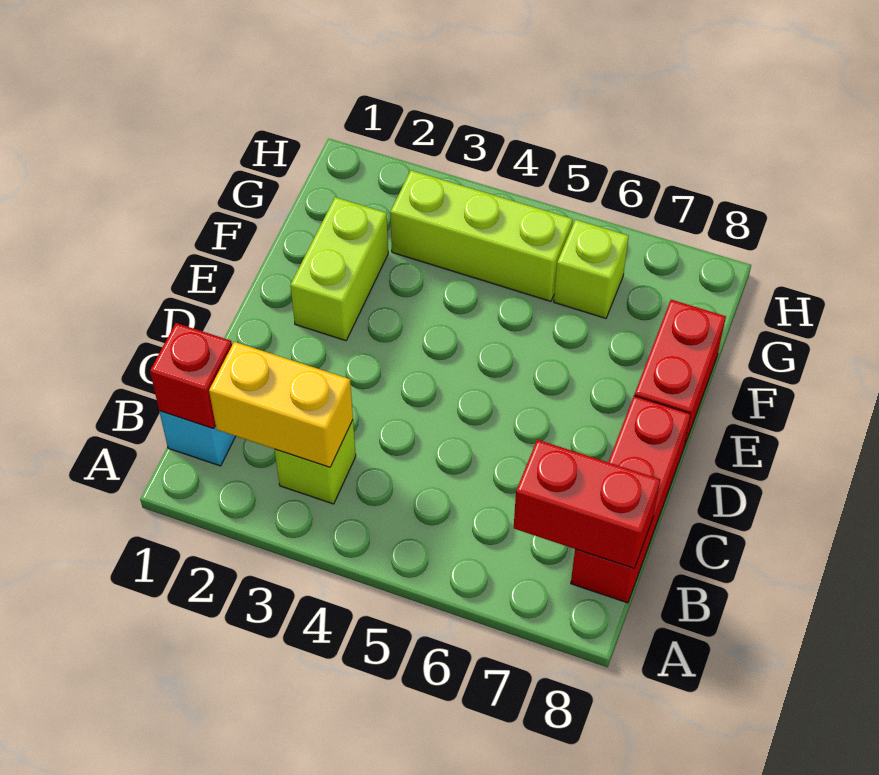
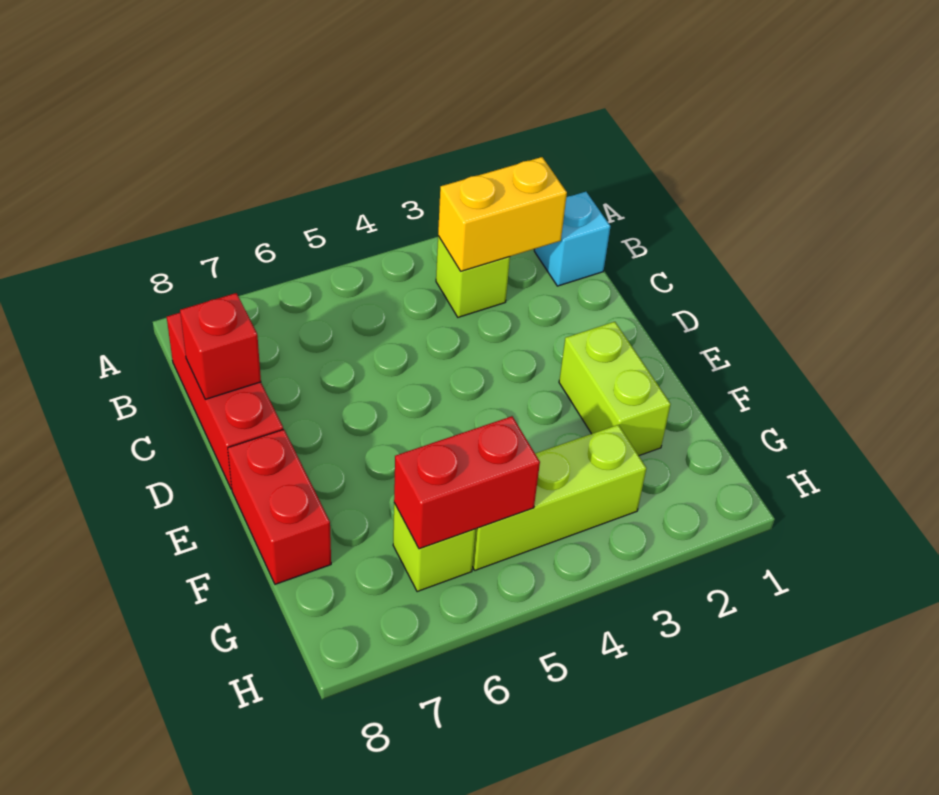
red brick B1 level 2 -> red brick C8 level 2
red brick B7:B8 level 2 -> red brick G5:G6 level 2

